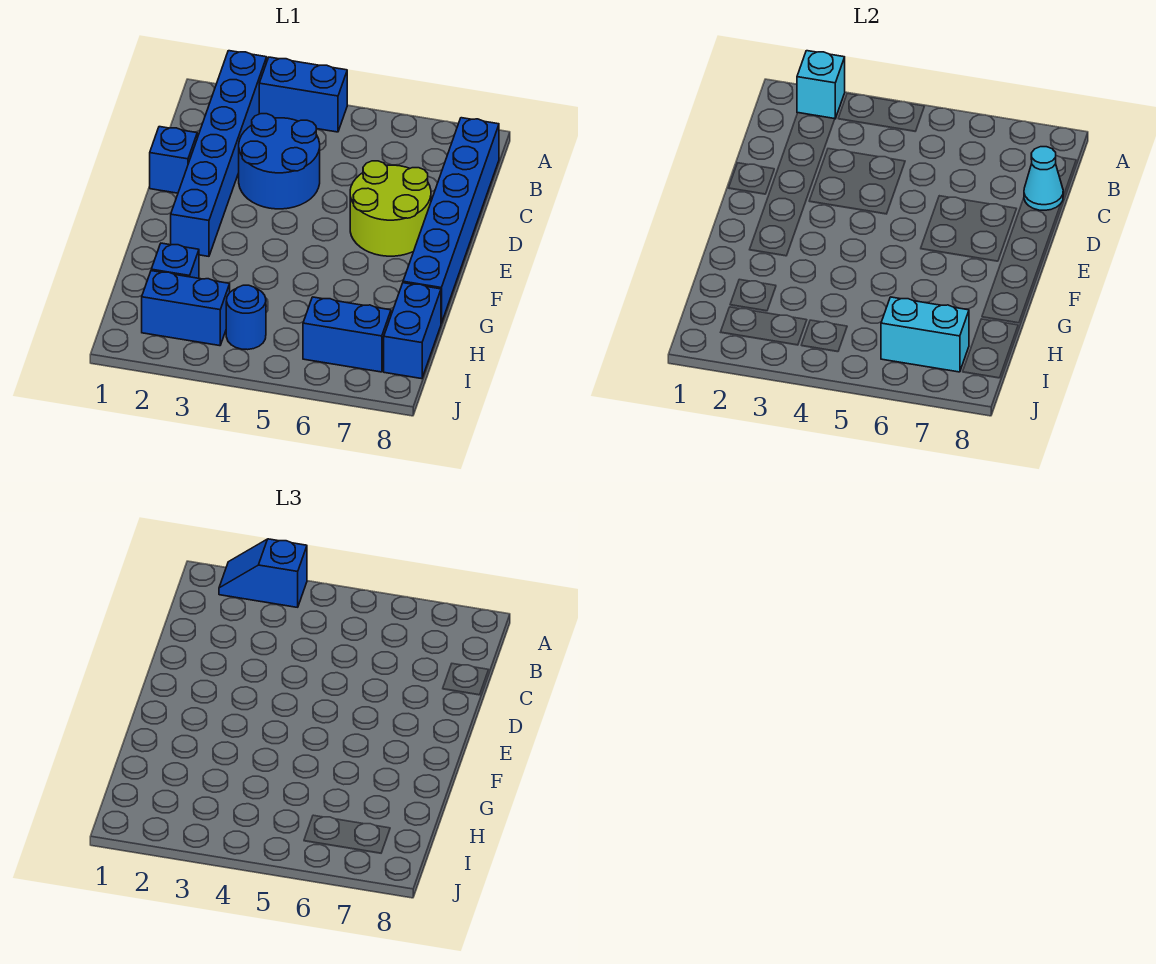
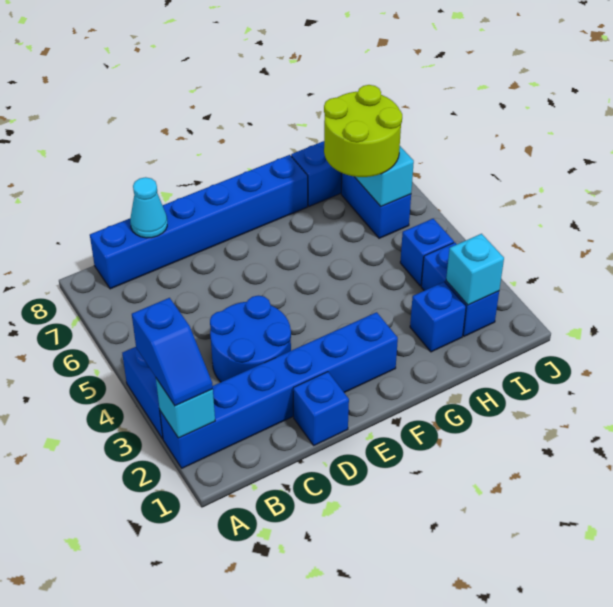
lime round brick D6:E7 level 1 -> lime round brick H6:I7 level 3
none -> cyan brick I2 level 2
blue round brick I4 level 1 -> blue brick I4 level 1

